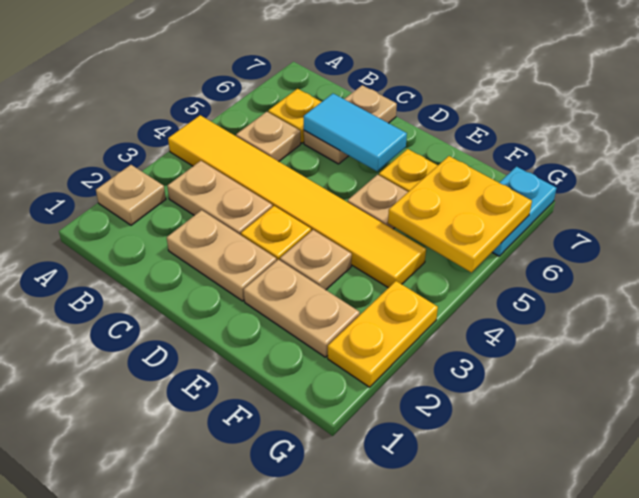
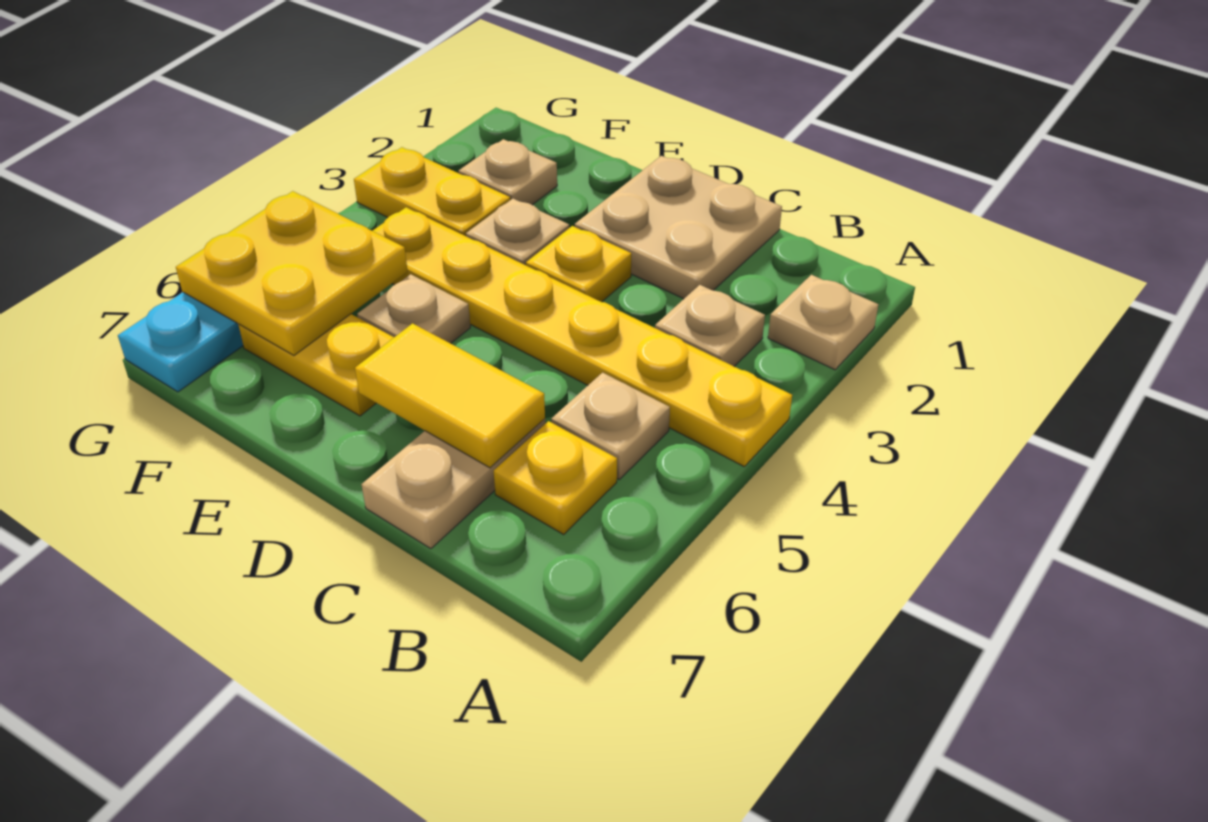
yellow tile A4:F4 level 1 -> yellow plate A4:F4 level 1
tan plate B3:C3 level 1 -> tan plate B3 level 1
tan plate C2:D2 level 1 -> tan plate C1:D2 level 1
cyan tile C6:D6 level 2 -> yellow tile C6:D6 level 2
tan plate E2:F2 level 1 -> tan plate F2 level 1
yellow plate G2:G3 level 1 -> yellow plate F3:G3 level 1

